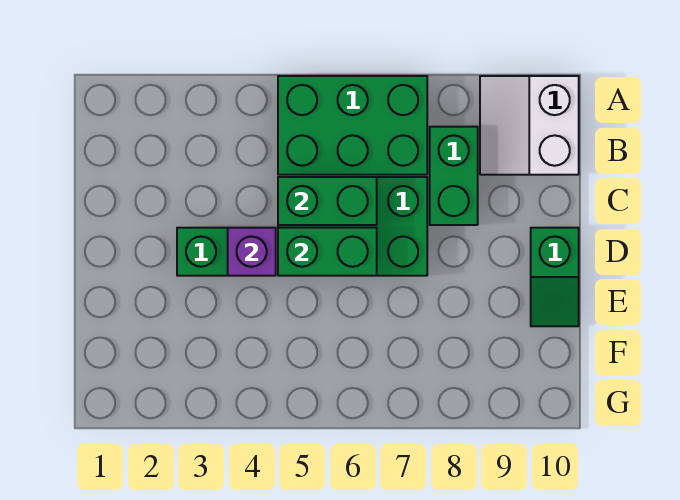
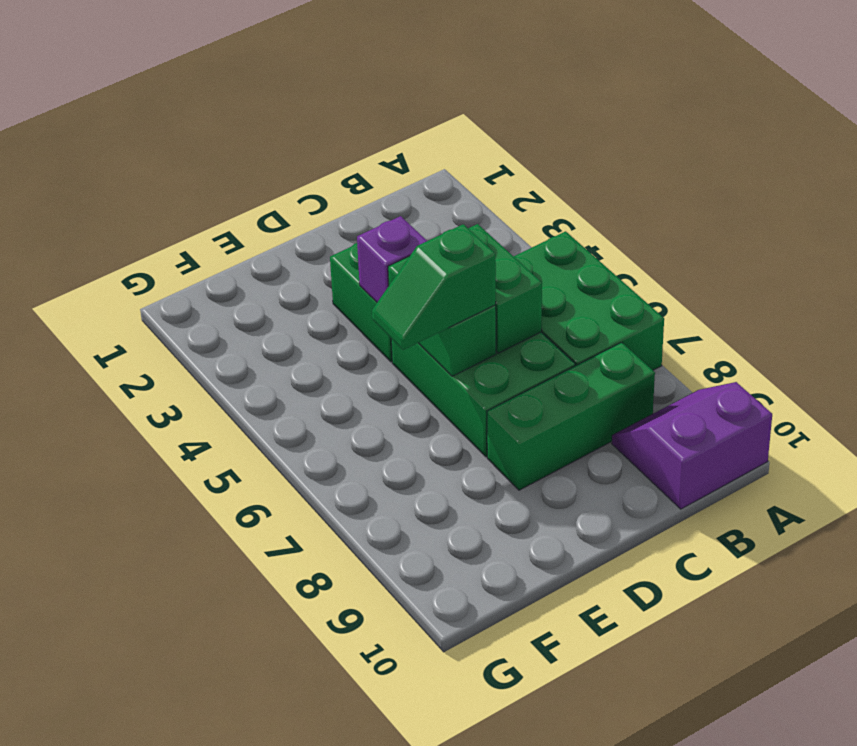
white slope A9:B10 level 1 top 10 -> purple slope A9:B10 level 1 top 10
green brick B8:C8 level 1 -> green brick B8:D8 level 1
green slope D10:E10 level 1 top D -> green slope D6:E6 level 3 top D

